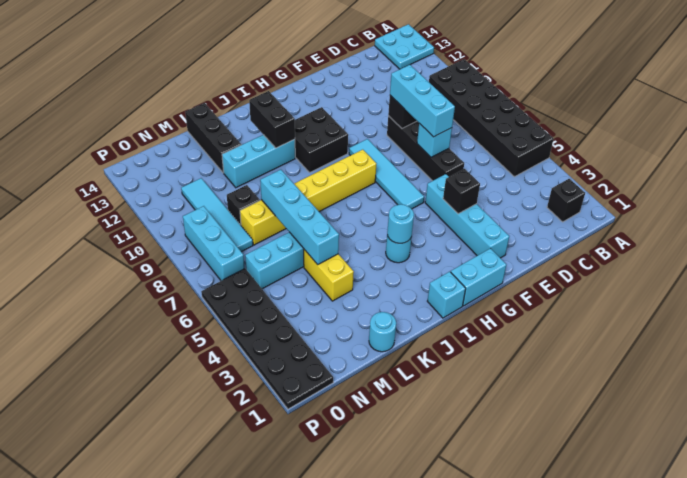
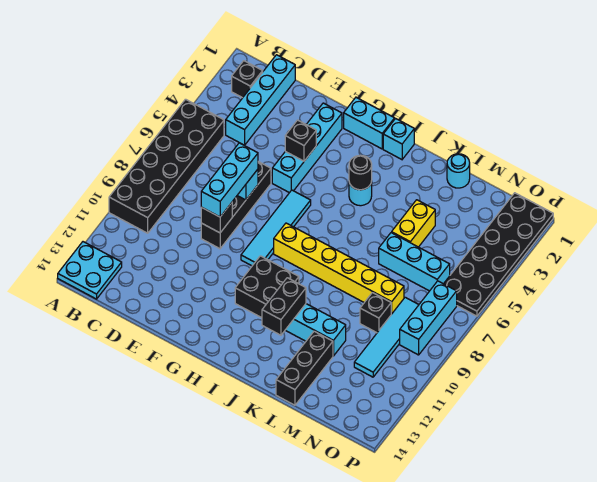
cyan round brick I4 level 2 -> black round brick I4 level 2
cyan brick L5:L8 level 2 -> cyan brick C1:C4 level 1

